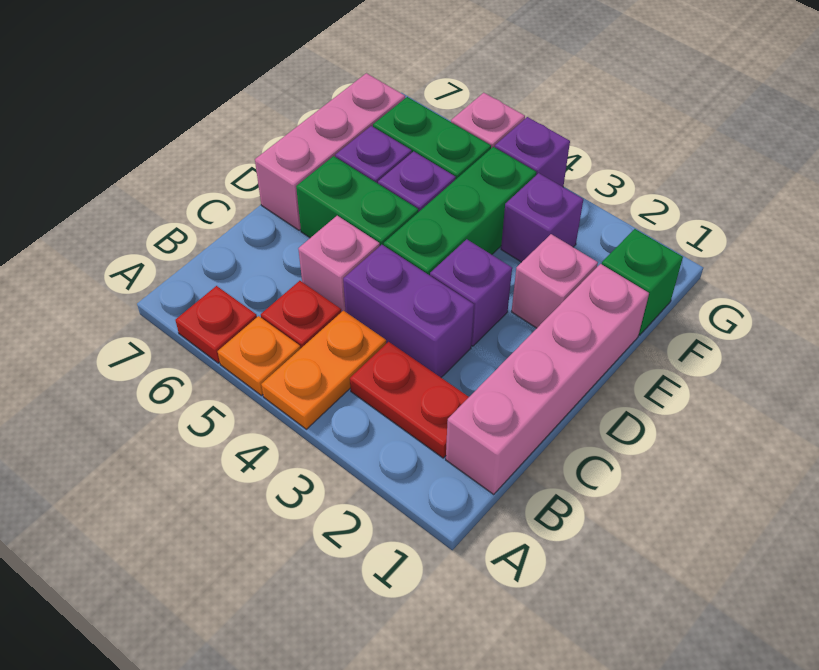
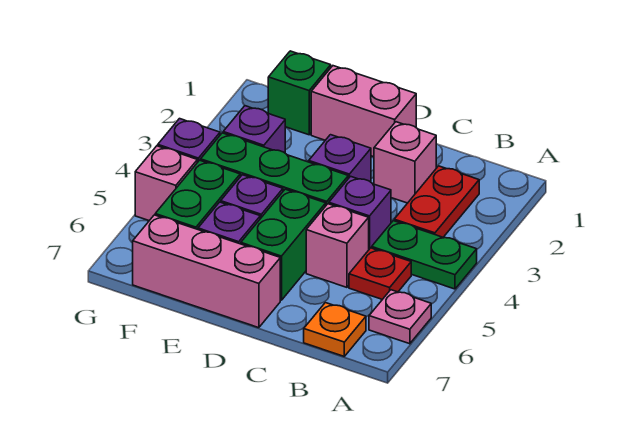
orange plate A4:B4 level 1 -> green plate A4:B4 level 1
orange plate A5 level 1 -> orange plate B7 level 1
red plate A6 level 1 -> pink plate A6 level 1
pink brick B1:E1 level 1 -> pink brick D1:E1 level 1
purple brick C3:C4 level 1 -> purple brick C4 level 1
pink brick E2 level 1 -> pink brick C2 level 1

